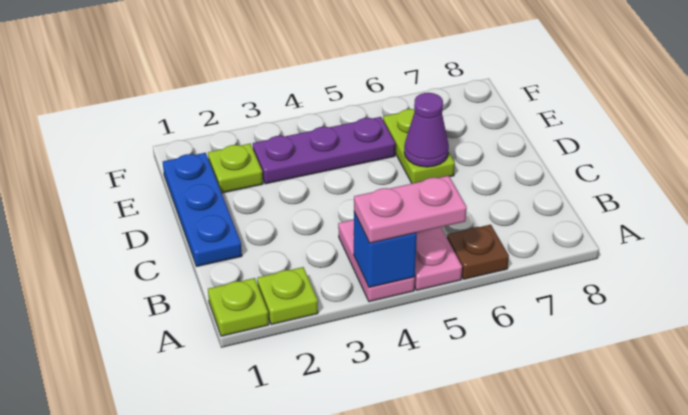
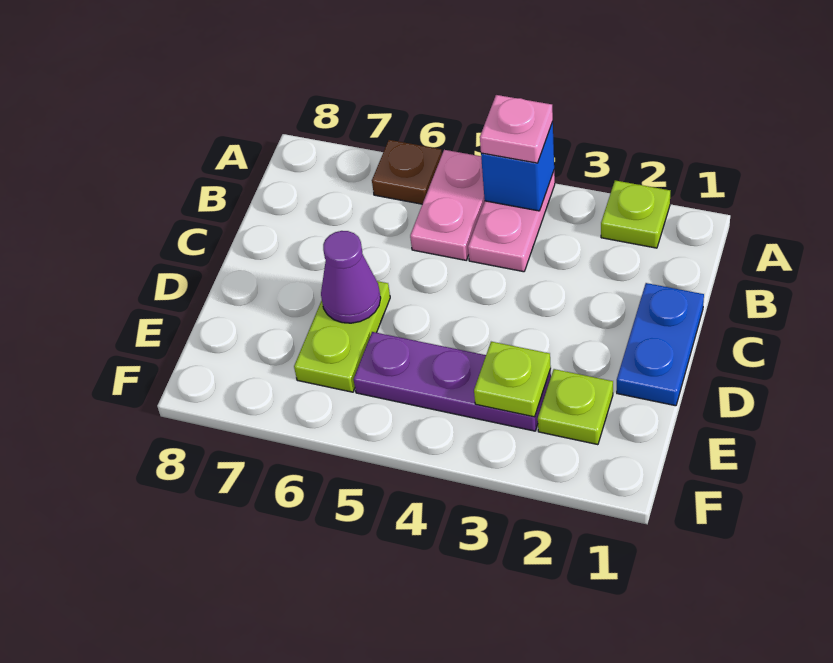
lime plate A1 level 1 -> lime plate E3 level 2
pink plate A4:A5 level 3 -> pink plate A4 level 3
blue plate C1:E1 level 1 -> blue plate C1:D1 level 1

